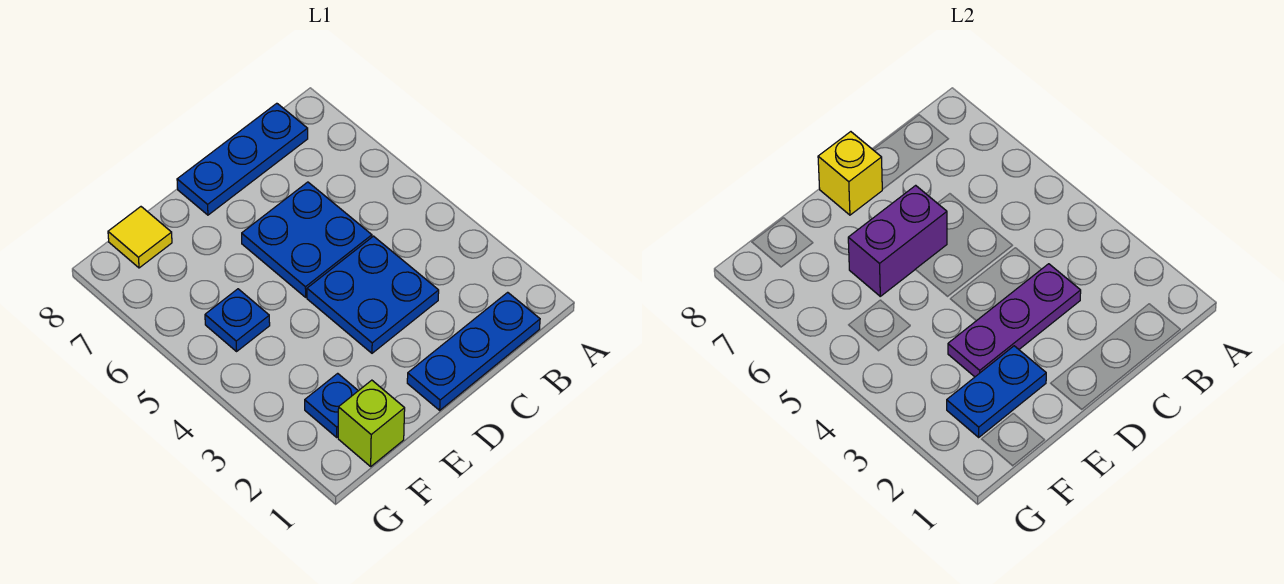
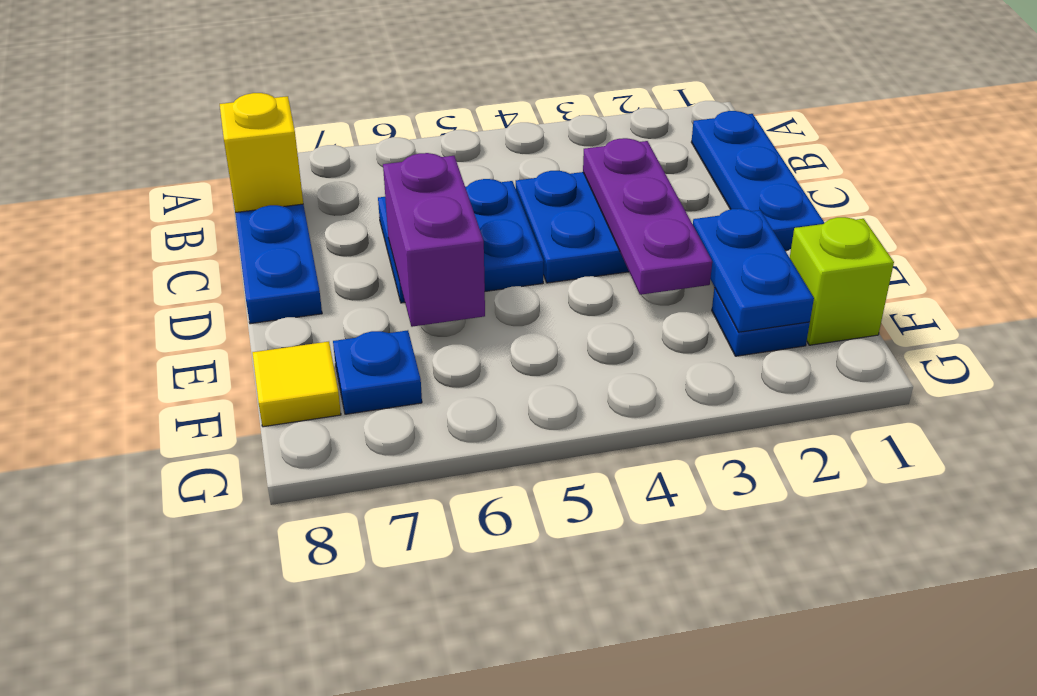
yellow brick D8 level 2 -> yellow brick B8 level 2
blue plate F5 level 1 -> blue plate F7 level 1

